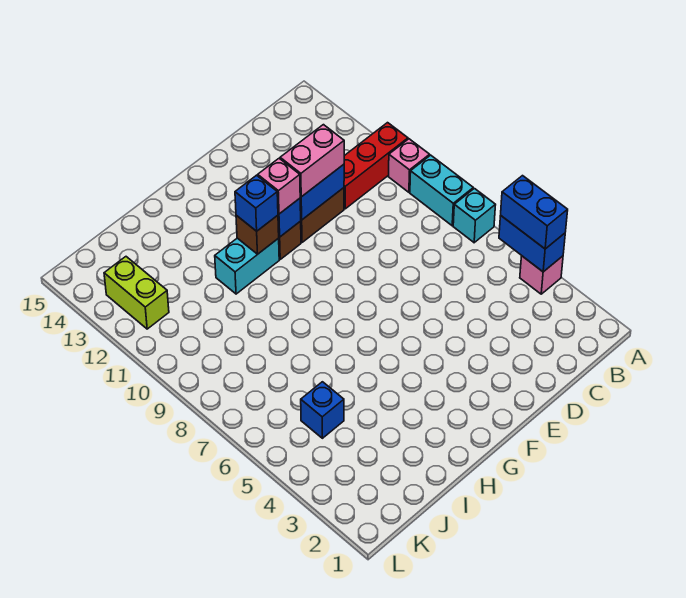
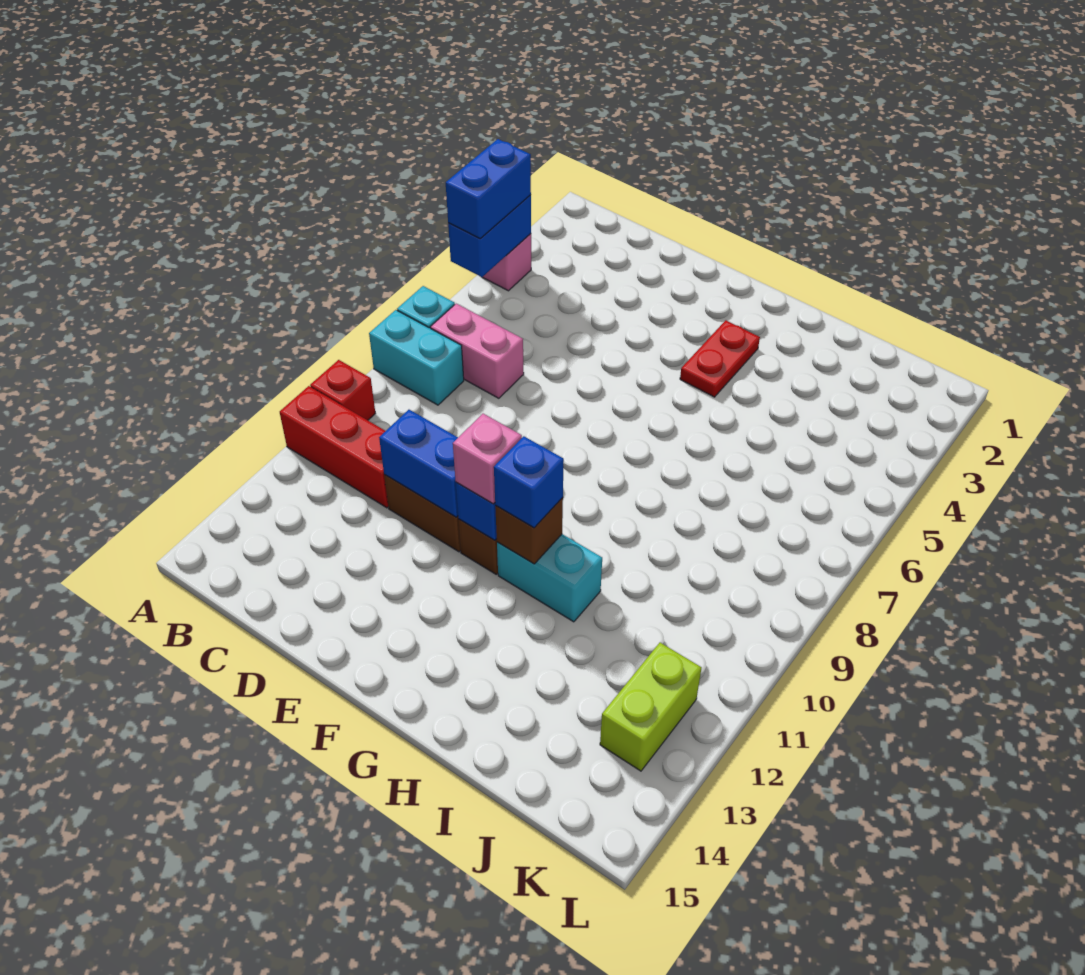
cyan brick A8:A9 level 1 -> cyan brick A8:B8 level 1
pink brick A10 level 1 -> red brick A10 level 1
pink brick D11:E11 level 3 -> pink brick B7:C7 level 1
none -> red plate G3:G4 level 1
blue brick J5 level 1 -> none

